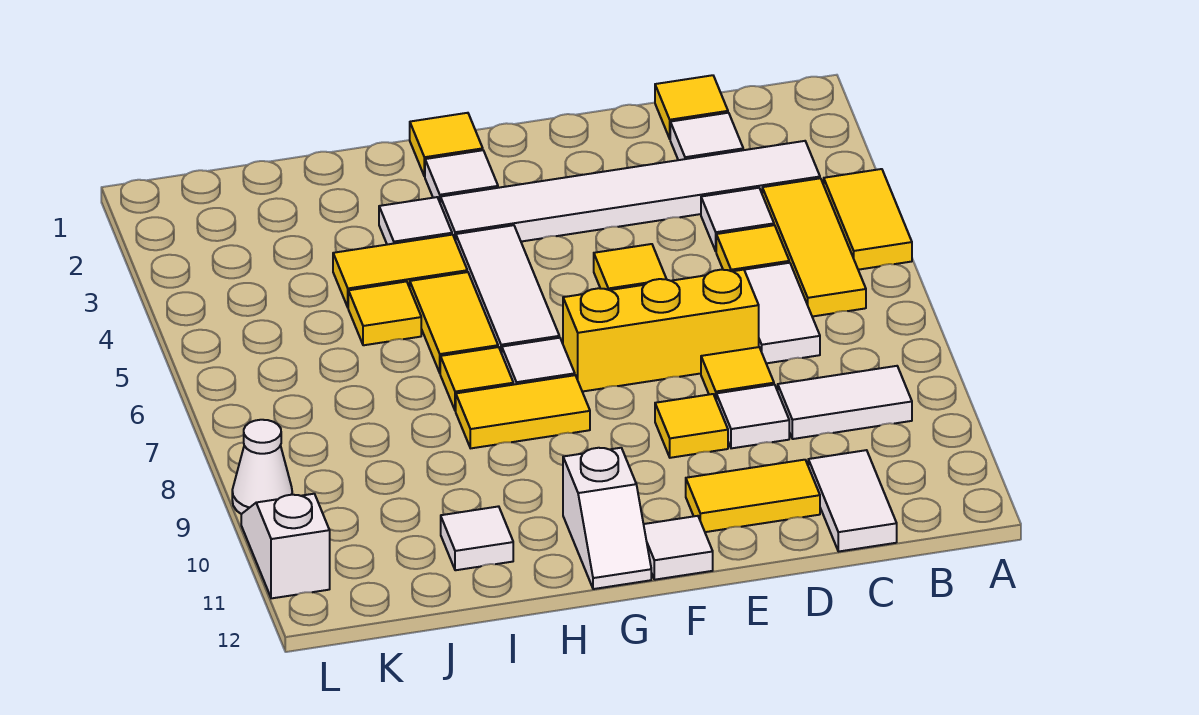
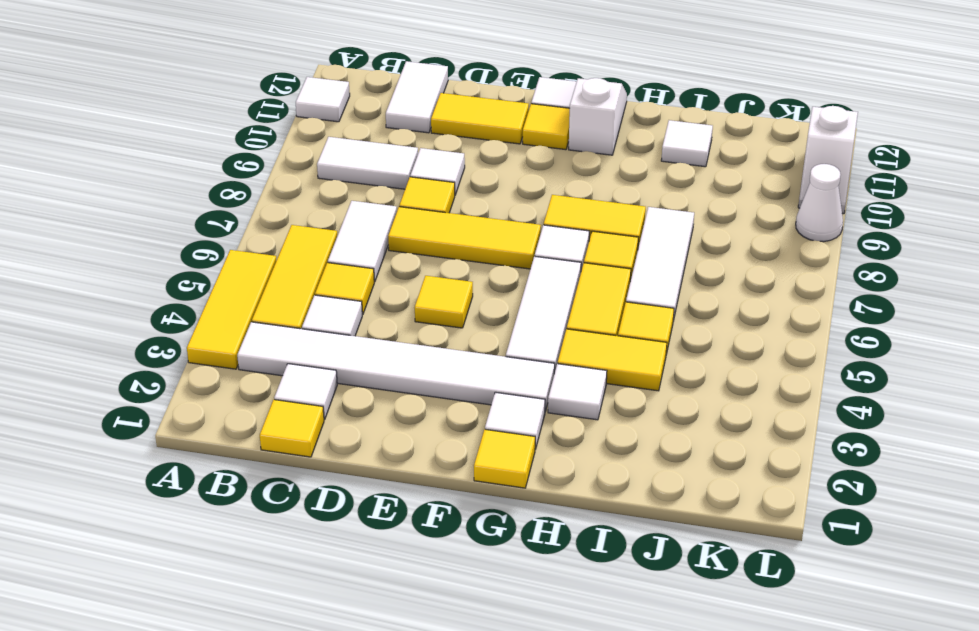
yellow tile A4:A5 level 1 -> yellow tile A3:A5 level 1
none -> white tile A11 level 1
yellow brick D7:F7 level 1 -> yellow tile D7:F7 level 1
yellow tile E9 level 1 -> yellow tile F11 level 1
none -> white tile I6:I8 level 1

